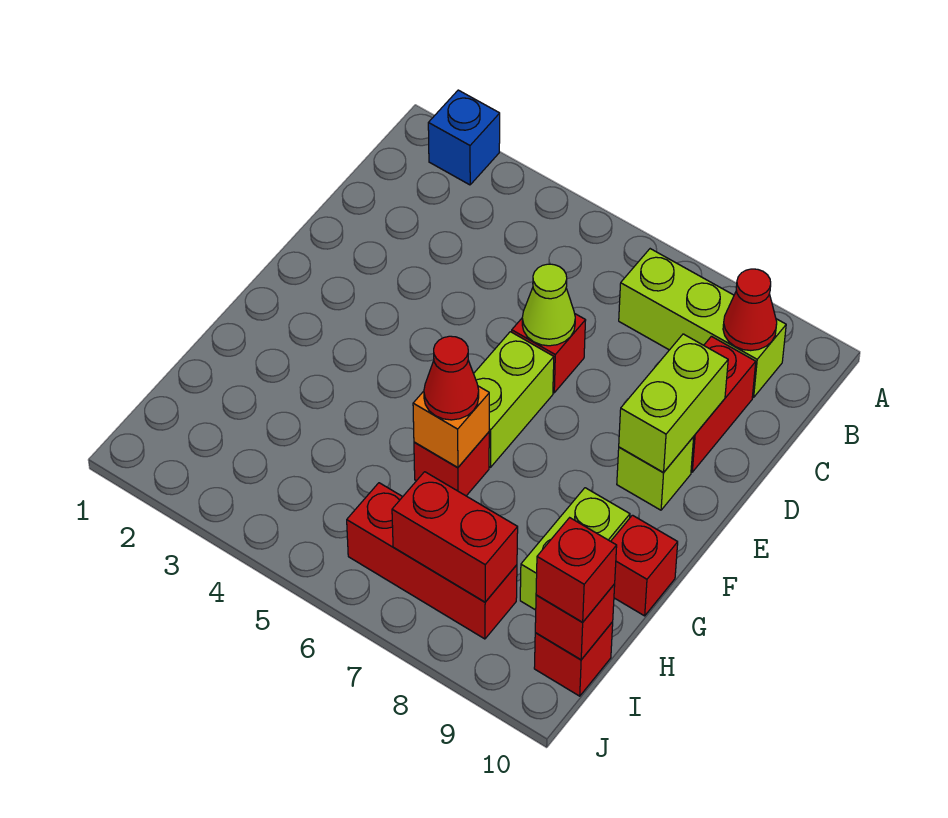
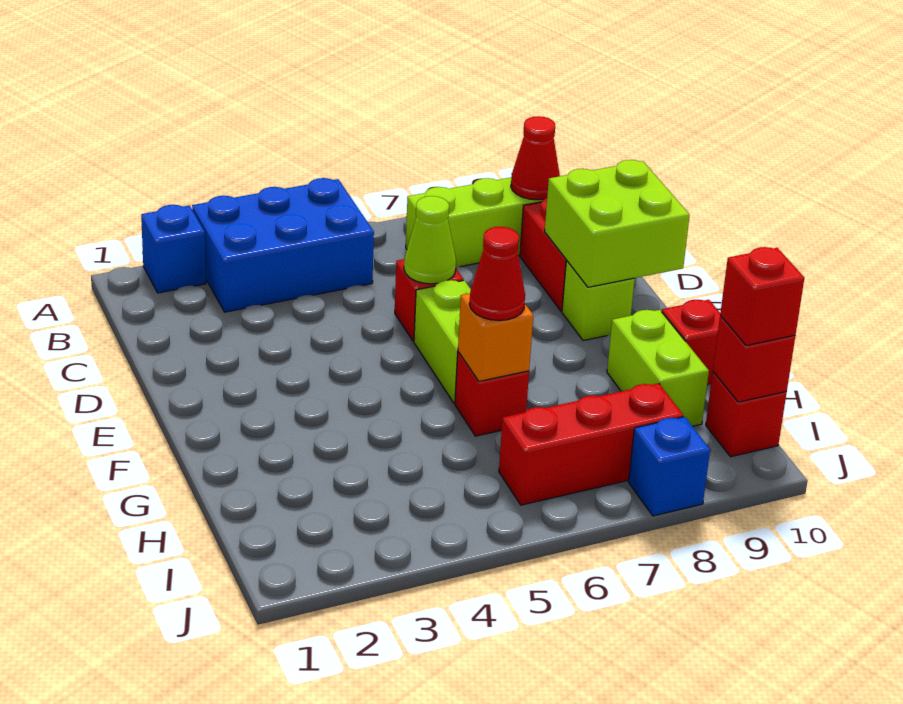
none -> blue brick A3:B5 level 1
lime brick D9:E9 level 2 -> lime brick D9:E10 level 2
red brick I7:I8 level 2 -> none
none -> blue brick J8 level 1

